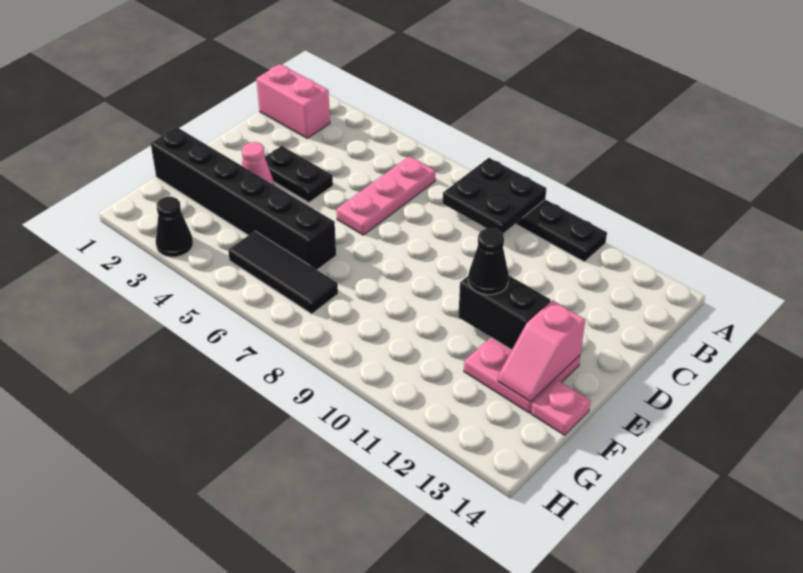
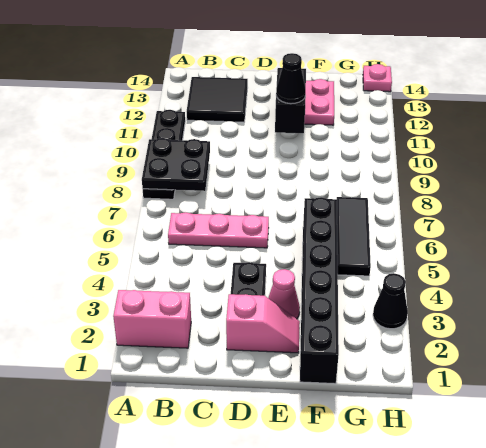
pink brick B1:B2 level 1 -> pink brick A2:B2 level 1
none -> black tile B12:C13 level 1
pink slope E13:F13 level 2 top E -> pink slope D2:E2 level 1 top D
pink plate F14 level 1 -> pink plate H14 level 1

